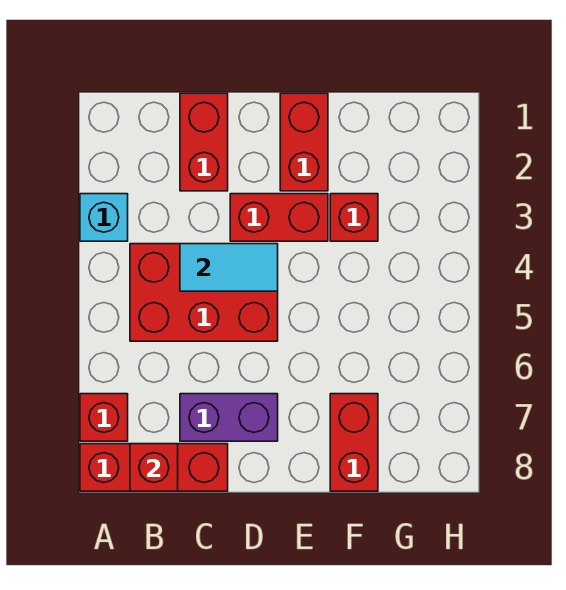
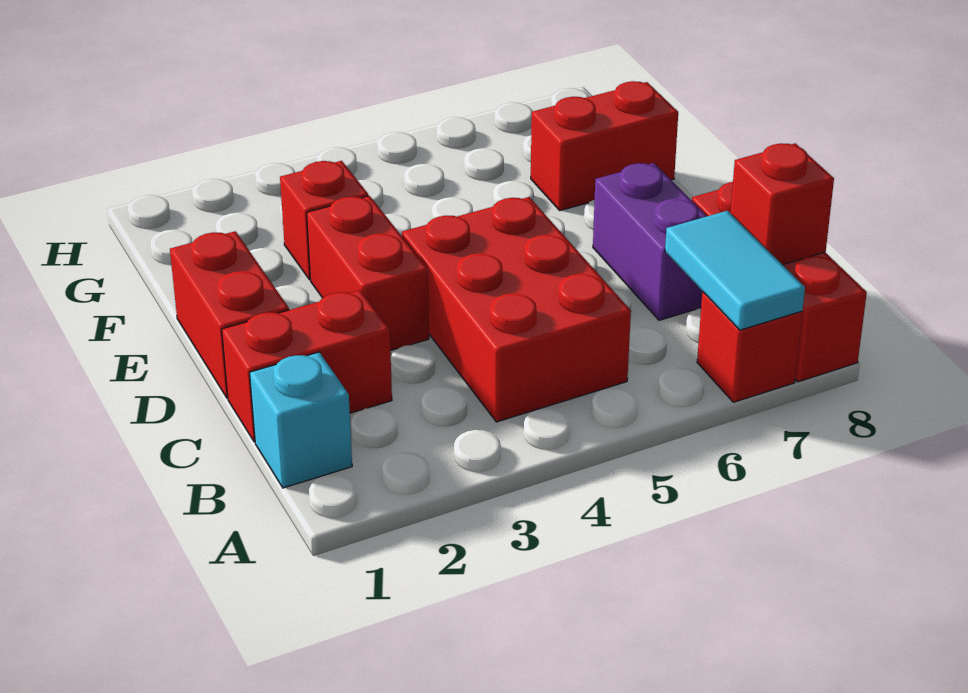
cyan brick A3 level 1 -> cyan brick B1 level 1
cyan tile C4:D4 level 2 -> cyan tile A7:B7 level 2
red brick E1:E2 level 1 -> red brick D1:E1 level 1

